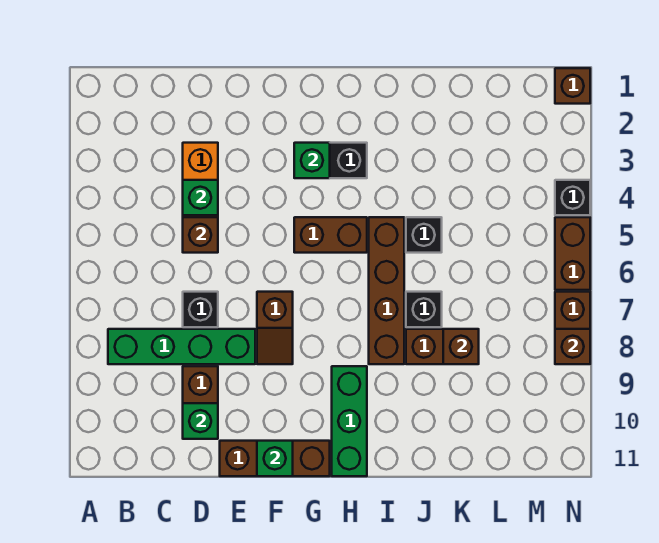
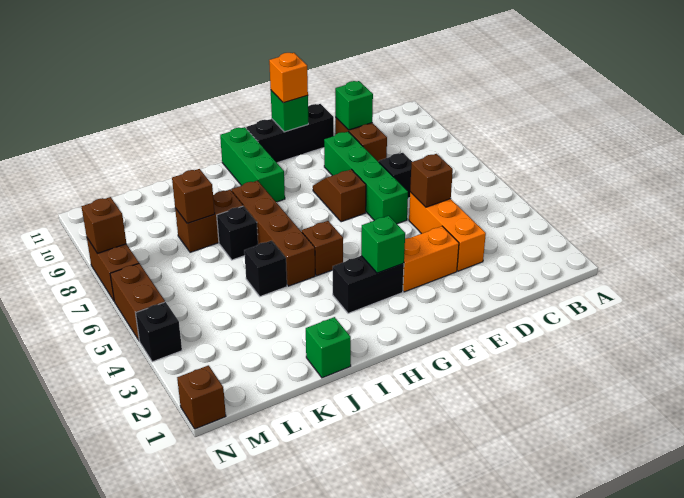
green brick B8:E8 level 1 -> green brick E6:E9 level 1
green brick D4 level 2 -> green brick J1 level 1
none -> orange brick E3:F3 level 1
brown brick E11:G11 level 1 -> black brick E11:G11 level 1
none -> orange brick F11 level 3
brown brick G5:H5 level 1 -> brown brick H5 level 1

